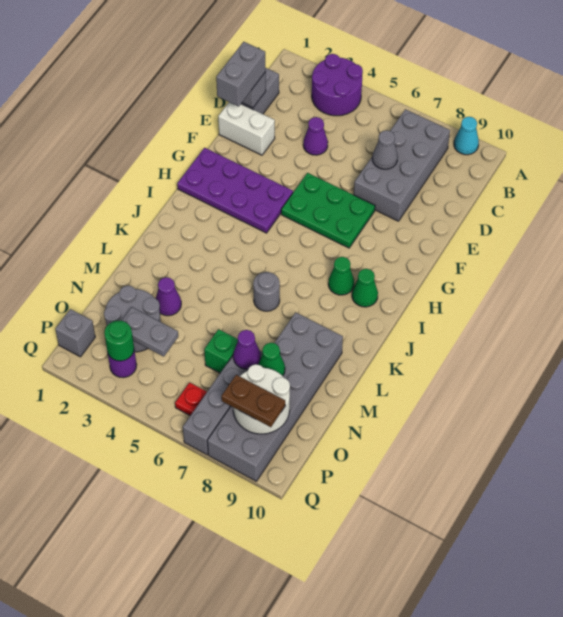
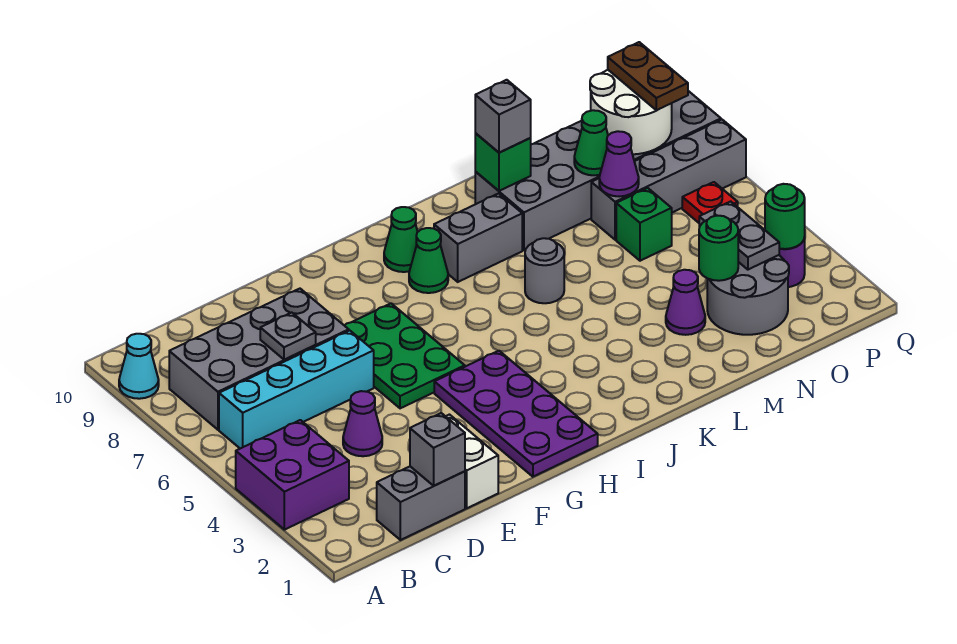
purple round brick A3:B4 level 1 -> purple brick A3:B4 level 1
none -> cyan brick B6:E6 level 1
grey brick D1:E1 level 3 -> grey brick J8:K8 level 1
grey cone D7 level 2 -> grey plate D7 level 2
none -> green brick L9 level 2
none -> green round brick N3 level 2
grey brick P1 level 1 -> grey brick L9 level 3

